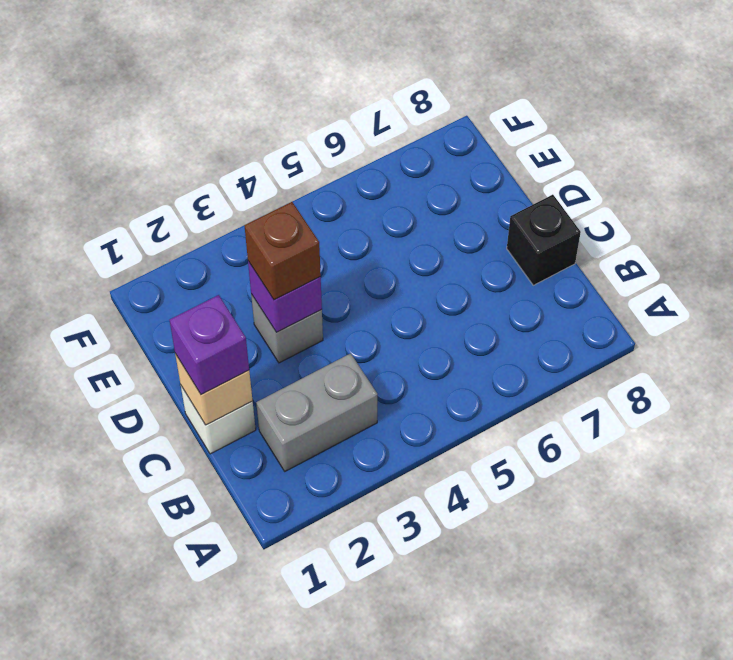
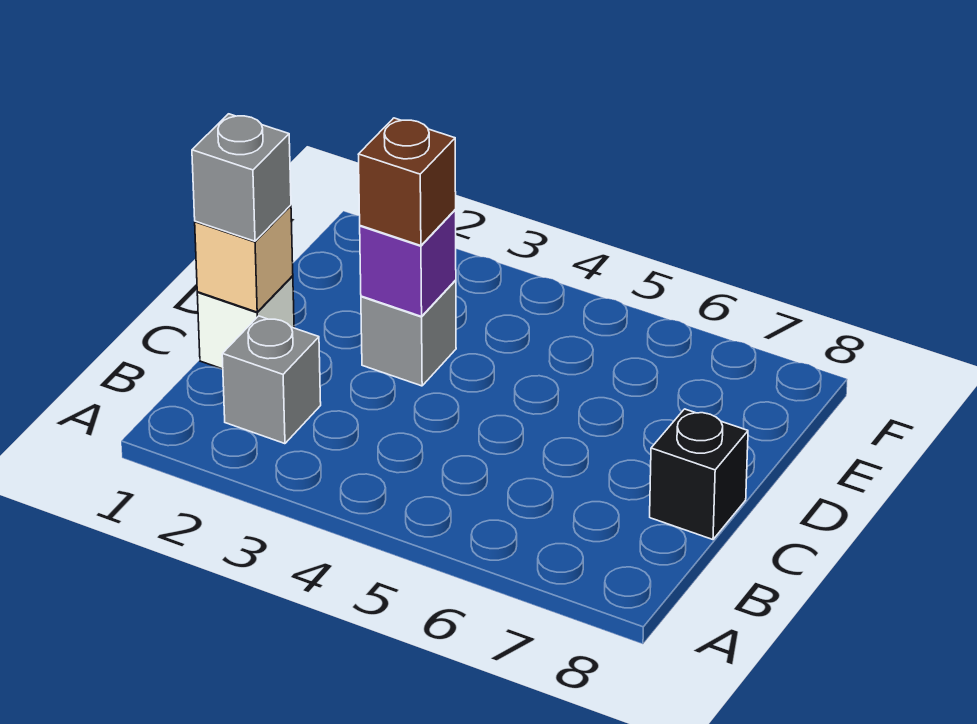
grey brick B2:B3 level 1 -> grey brick B2 level 1
purple brick C1 level 3 -> grey brick C1 level 3

